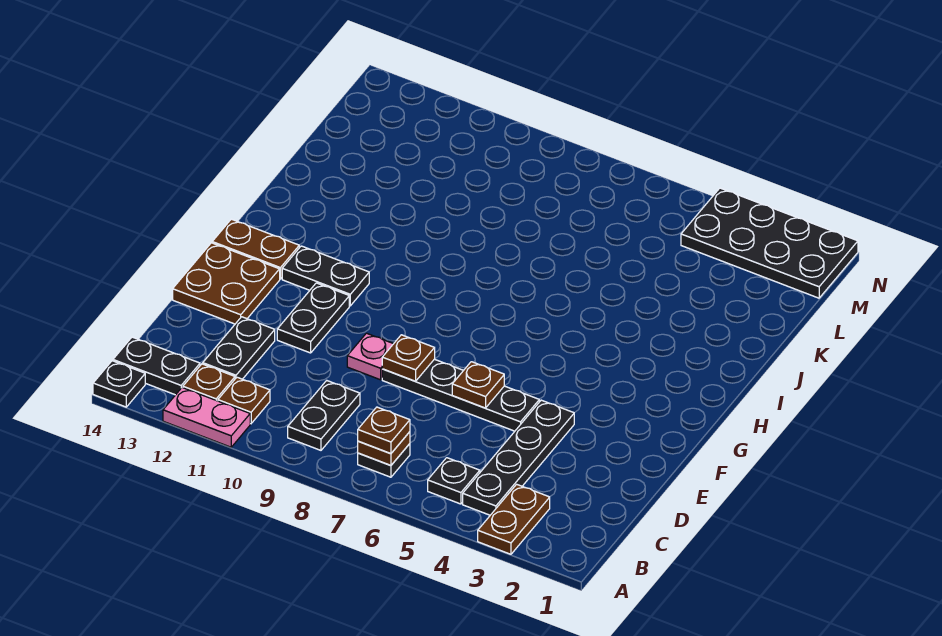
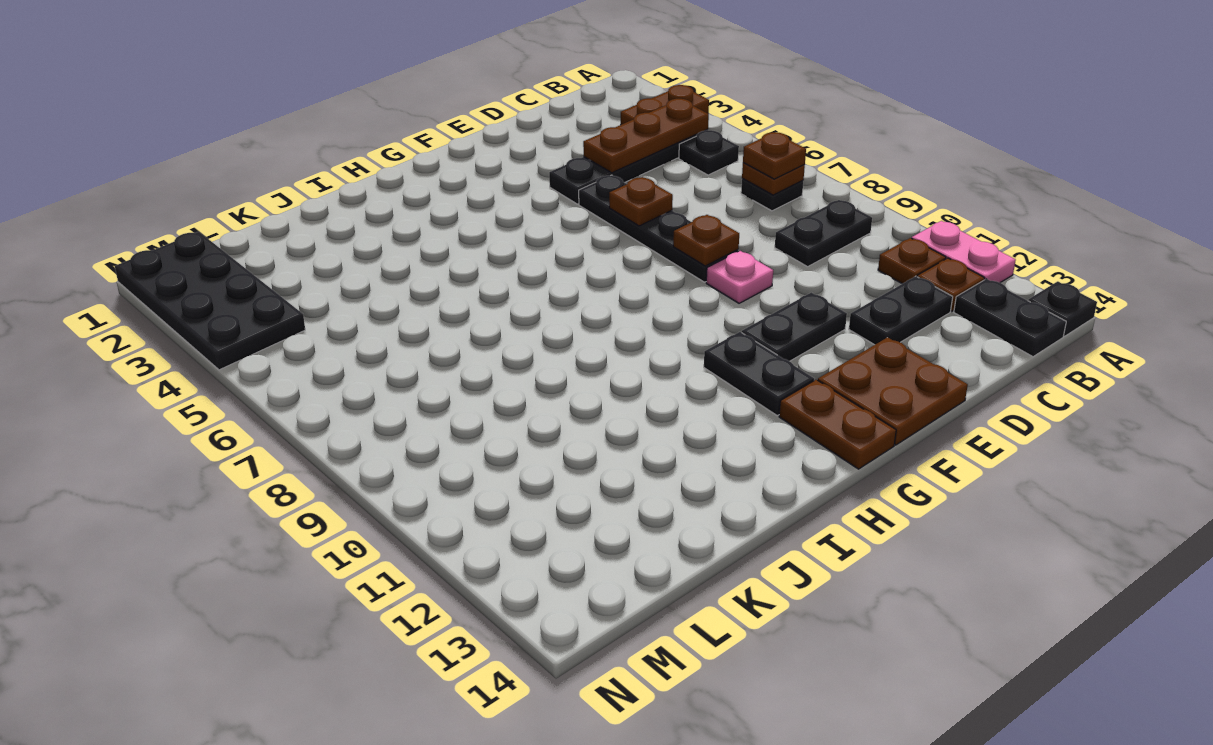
none -> brown plate B4:D4 level 2

